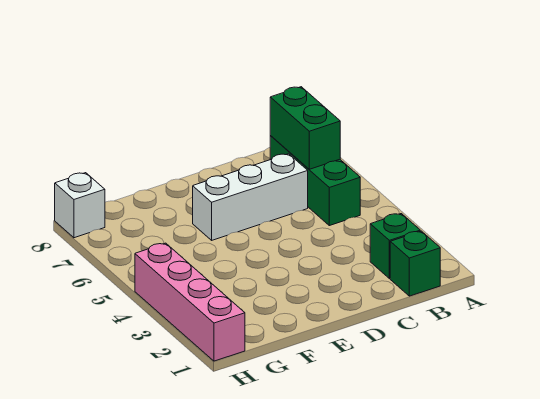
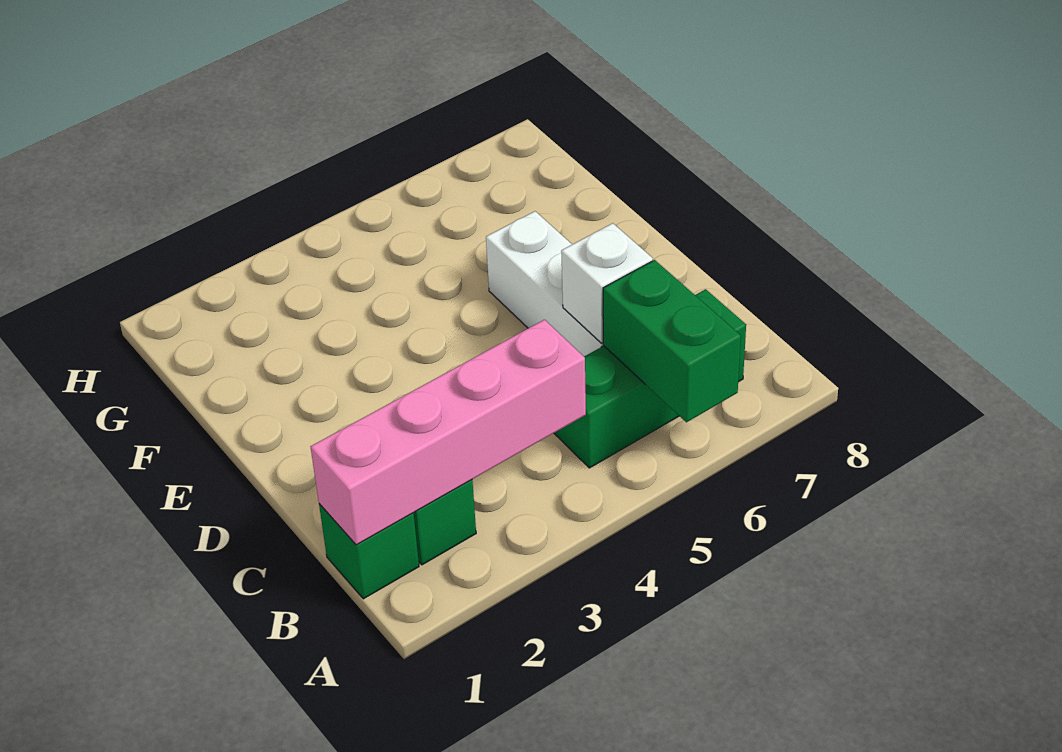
green brick B6:B7 level 2 -> green brick A6:B6 level 2
pink brick H1:H4 level 1 -> pink brick B1:B4 level 2
white brick H8 level 1 -> white brick C6 level 2

